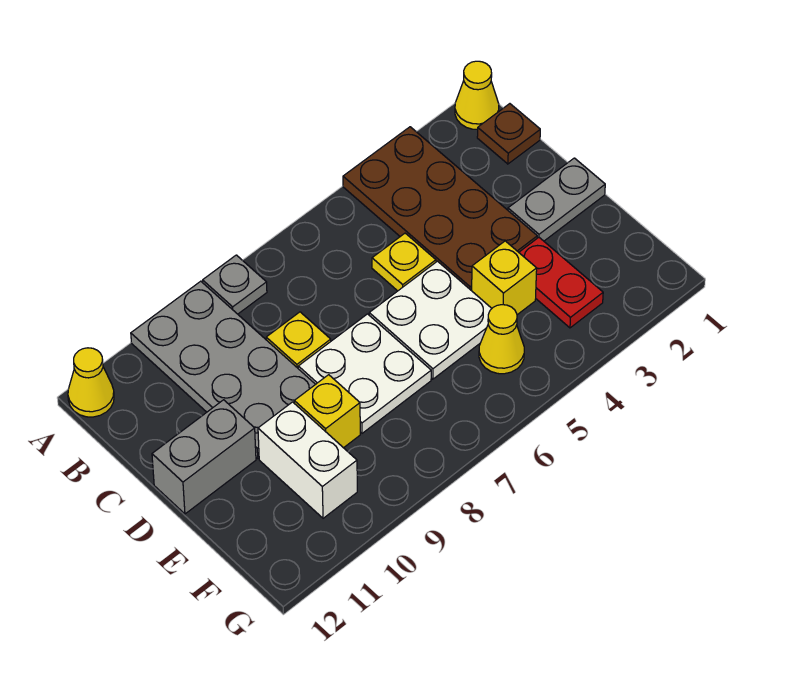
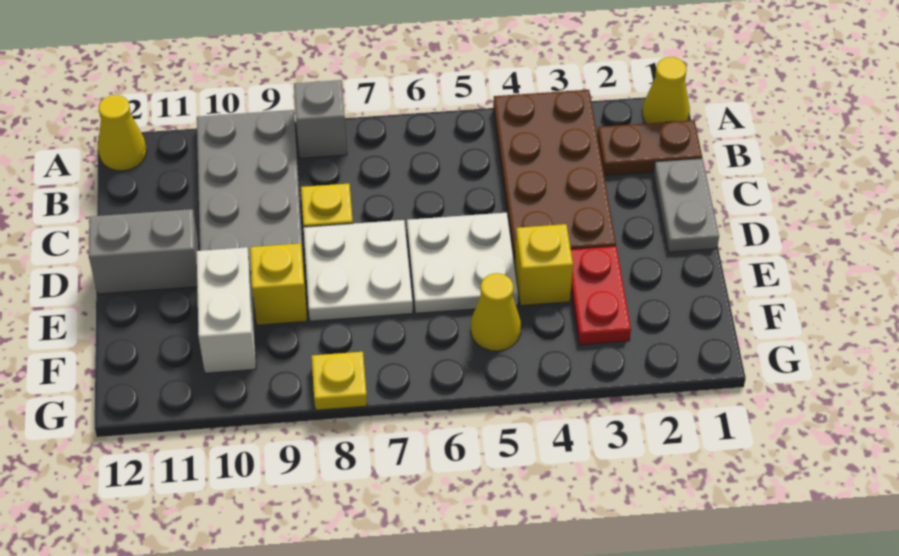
grey plate A8 level 1 -> grey brick A8 level 1
brown plate B1 level 1 -> brown plate B1:B2 level 1
yellow plate C5 level 1 -> yellow plate G8 level 1
grey plate D1:D2 level 1 -> grey plate C1:D1 level 1

